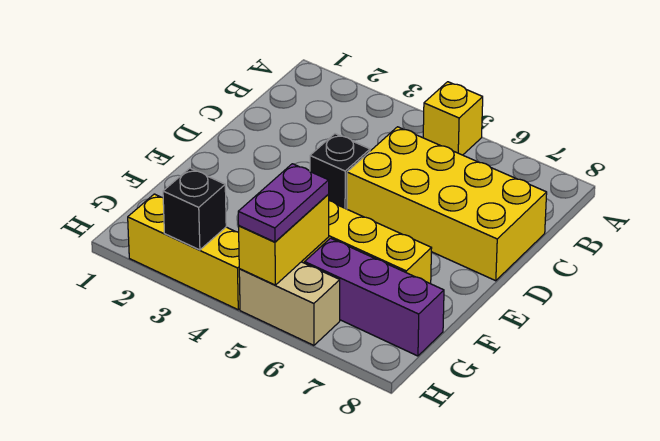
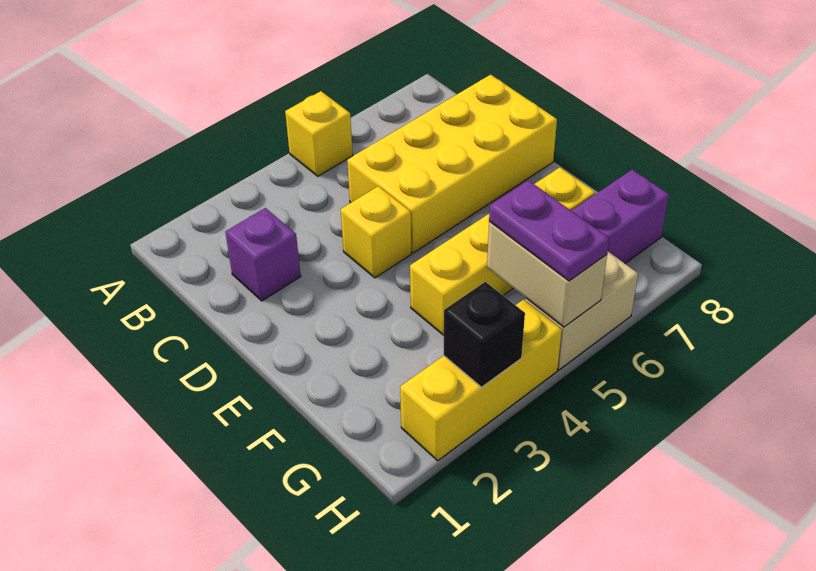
none -> purple brick C2 level 1
black brick D4 level 1 -> yellow brick D4 level 1
yellow brick G5:H5 level 2 -> tan brick G5:H5 level 2

